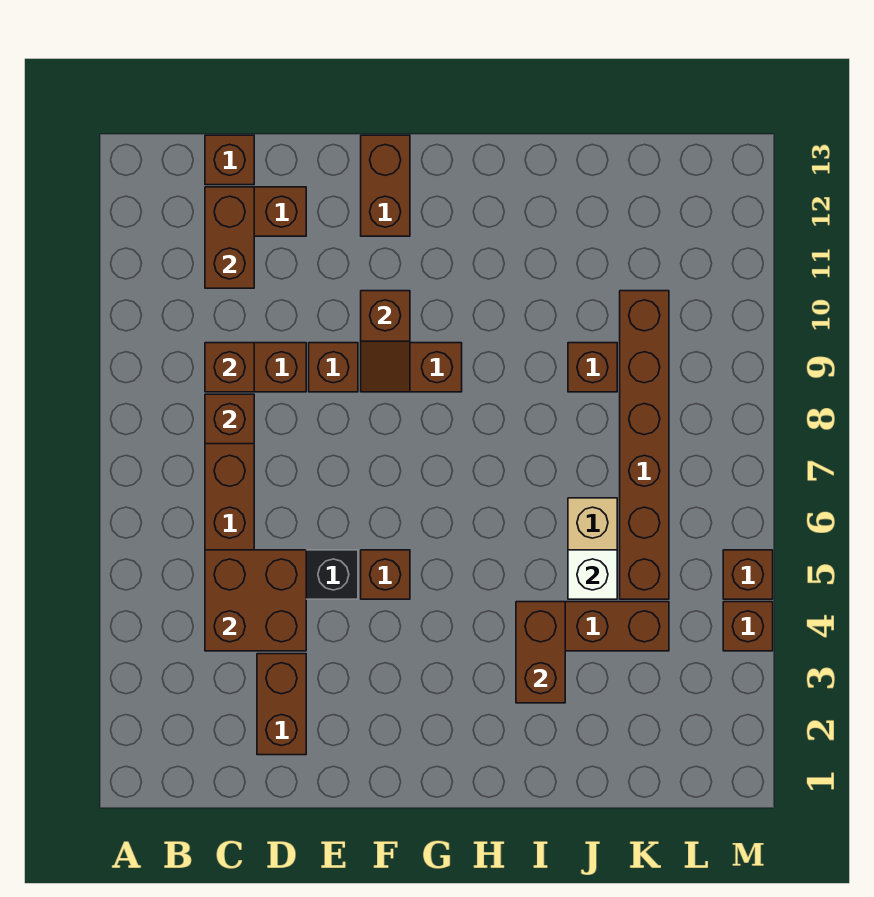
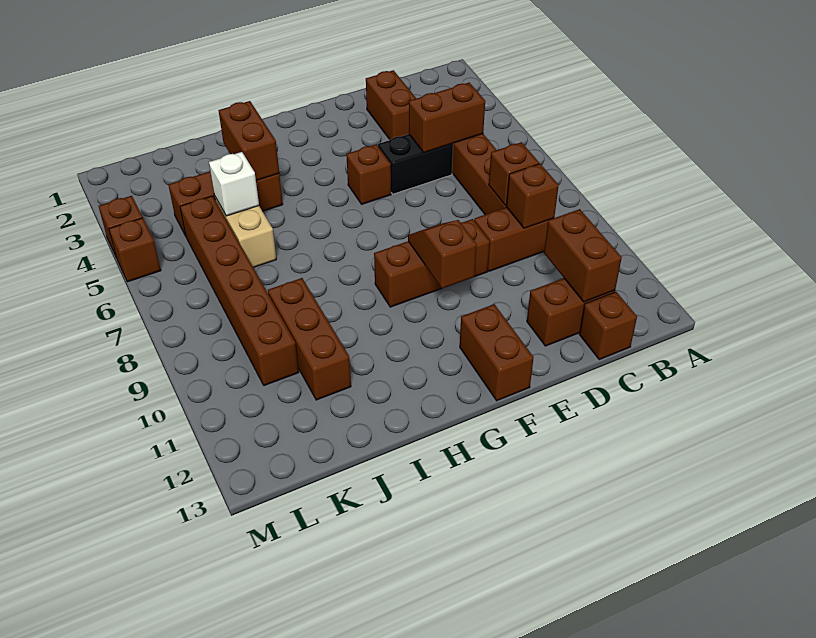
brown brick C4:D5 level 2 -> brown brick C5:D5 level 2
brown brick J9 level 1 -> brown brick J9:J11 level 1

